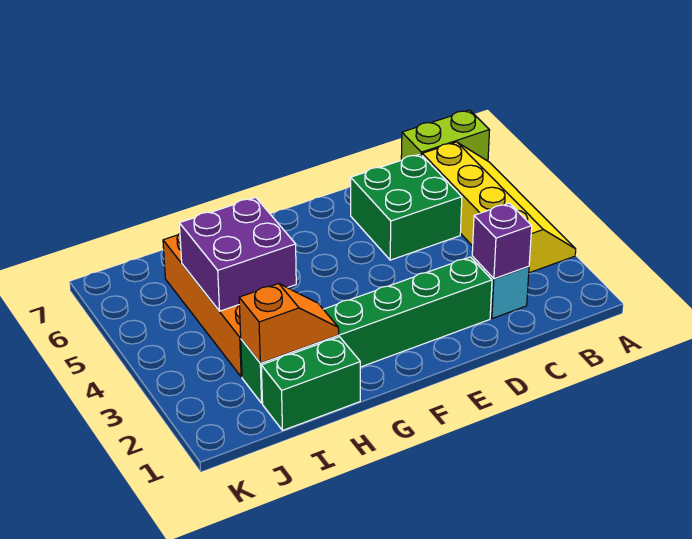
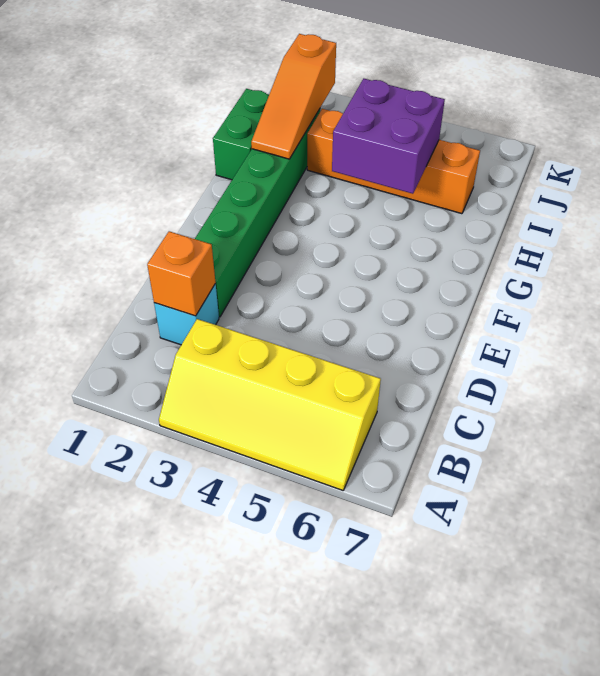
lime brick A7:B7 level 1 -> none
purple brick C2 level 2 -> orange brick C2 level 2
green brick C5:D6 level 1 -> none
orange slope H2:I2 level 2 top I -> orange slope H2:J2 level 2 top J

